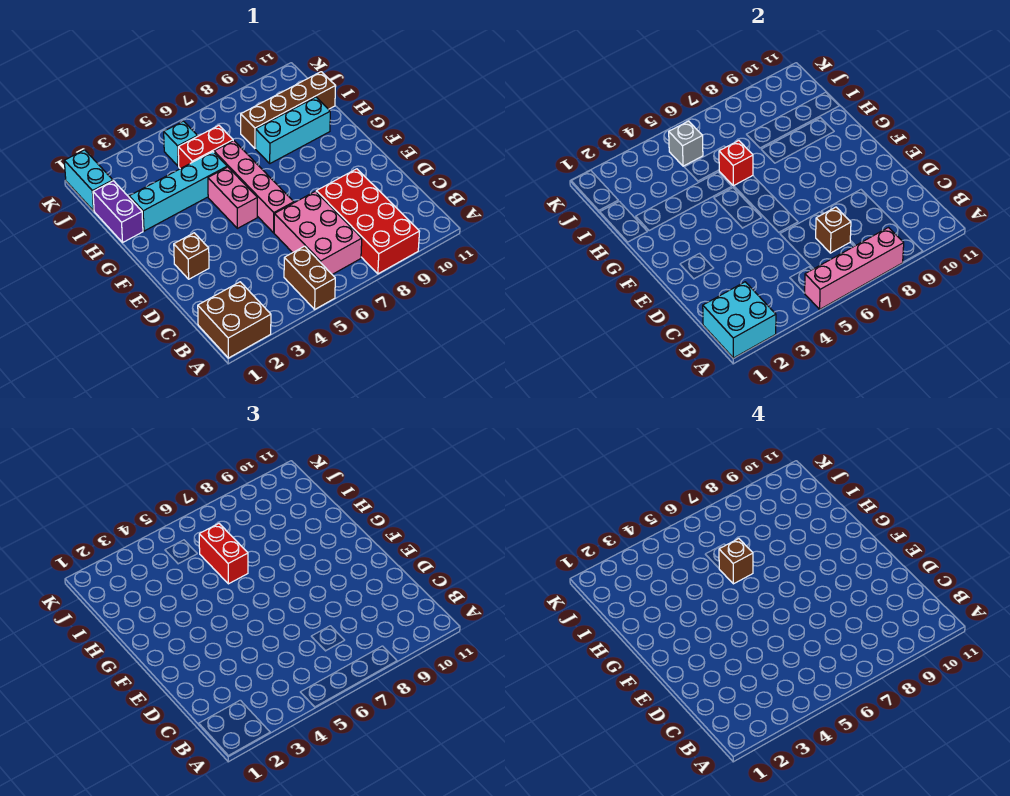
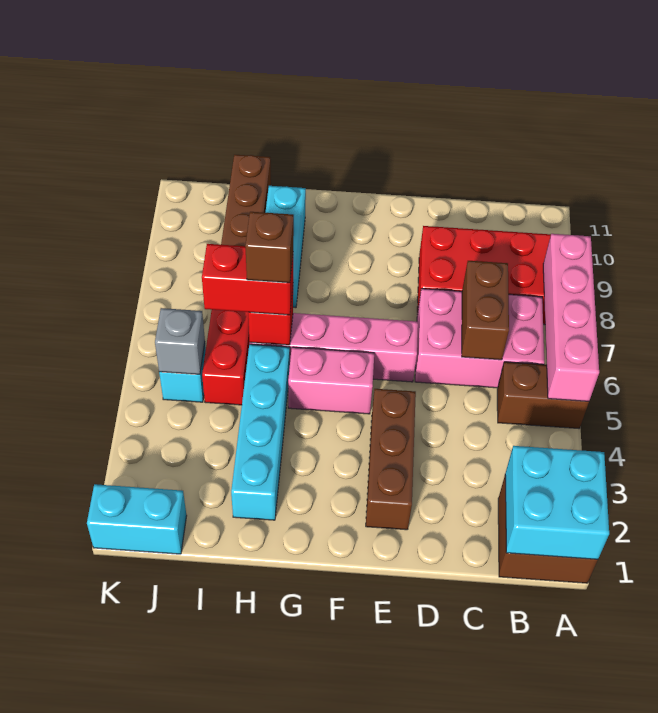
brown brick C7 level 2 -> brown brick C6:C7 level 2
brown brick E2 level 1 -> brown brick E2:E4 level 1
purple brick H1:I1 level 1 -> none

